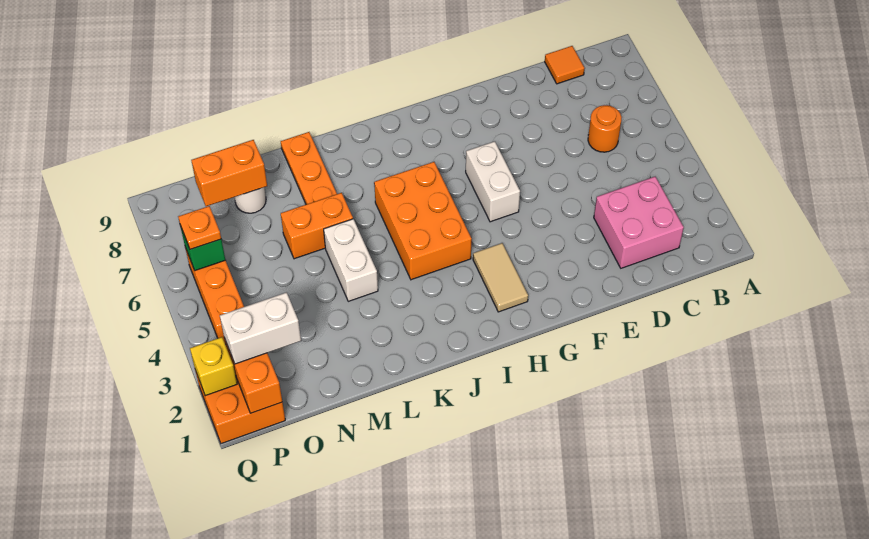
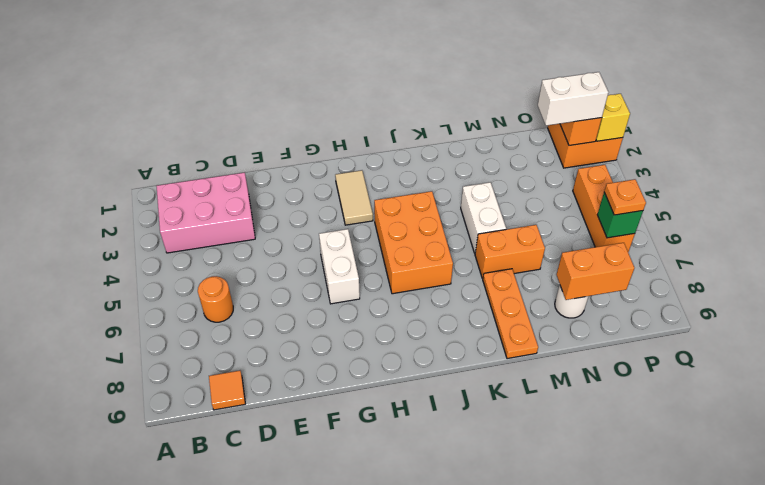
pink brick C2:D3 level 1 -> pink brick B2:D3 level 1

